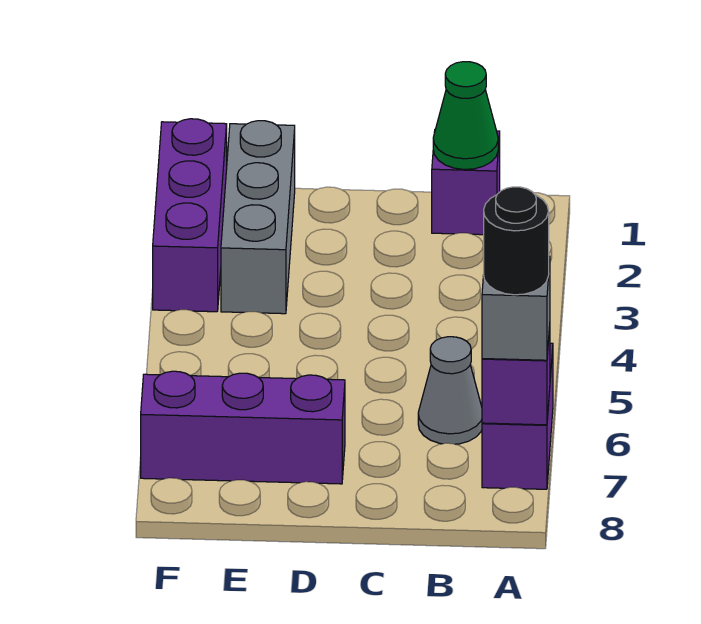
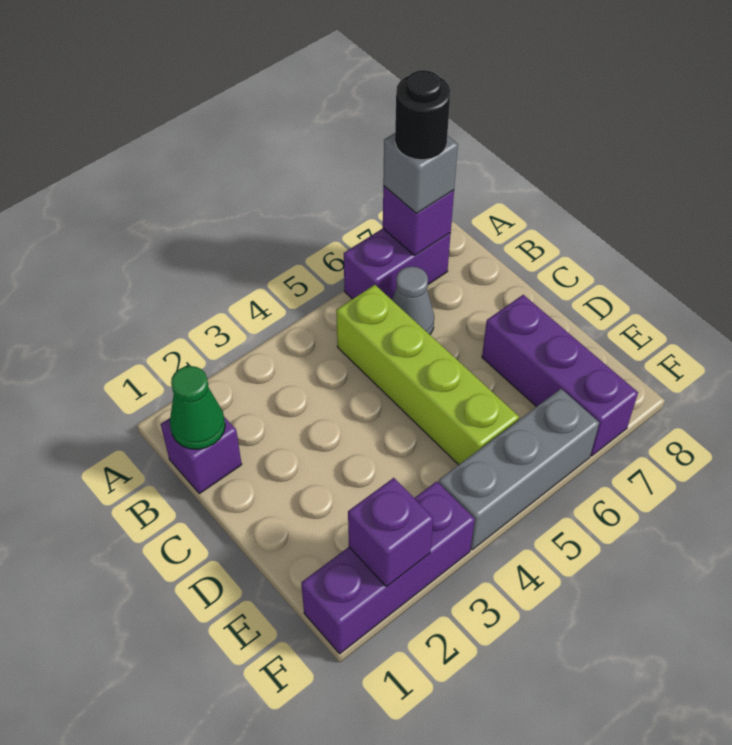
none -> lime brick B5:E5 level 1
grey brick E1:E3 level 1 -> grey brick F4:F6 level 1
none -> purple brick F2 level 2

